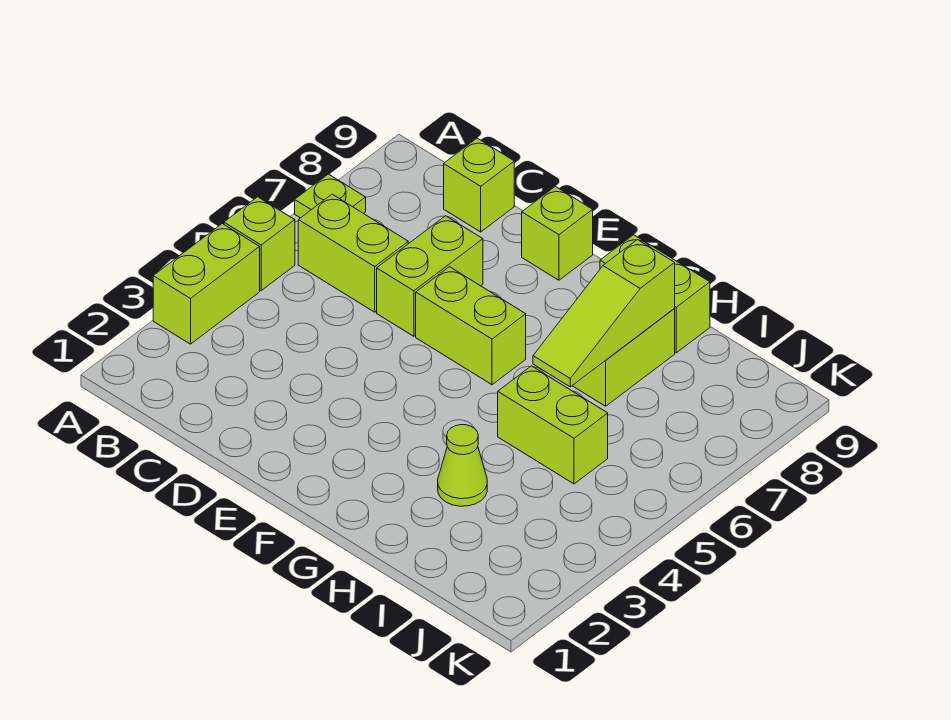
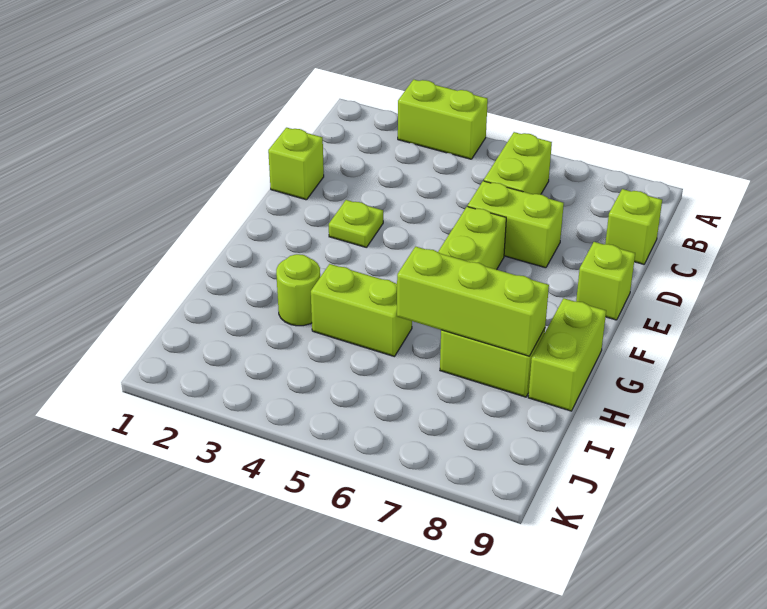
lime brick A5 level 1 -> lime brick D1 level 1
lime plate A7 level 1 -> lime plate E3 level 1
lime cone H3 level 1 -> lime round brick H3 level 1
lime brick H5:I5 level 1 -> lime brick H4:H5 level 1
lime slope H6:H8 level 2 top 8 -> lime brick H6:H8 level 2

